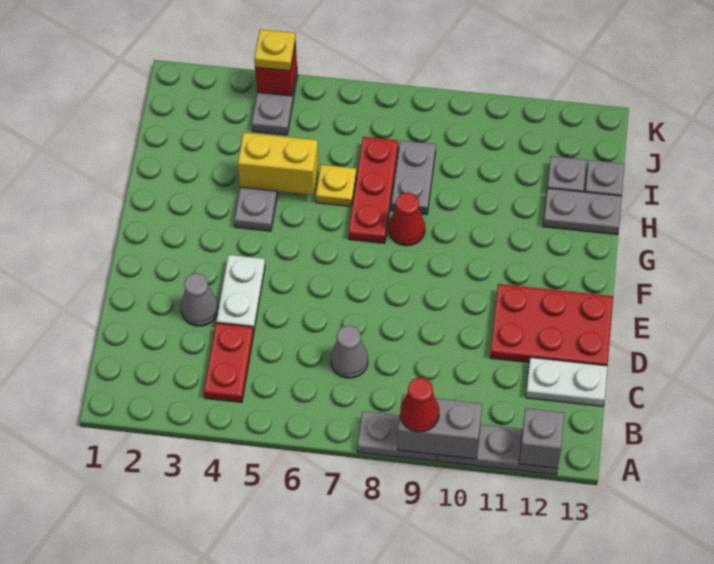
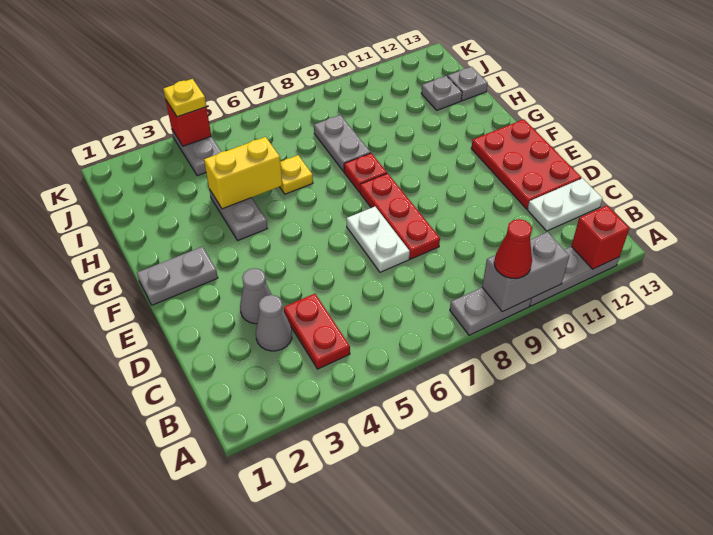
grey brick A12 level 2 -> red brick A12 level 2
grey cone C7 level 1 -> grey cone C3 level 1
white plate D4:E4 level 1 -> white plate D7:E7 level 1
red plate D11:E13 level 1 -> red plate D12:F13 level 1
red plate G7:I7 level 1 -> red plate D8:F8 level 1
red cone G8 level 1 -> red plate G8 level 1
grey plate H12:H13 level 1 -> grey plate F1:F2 level 1

